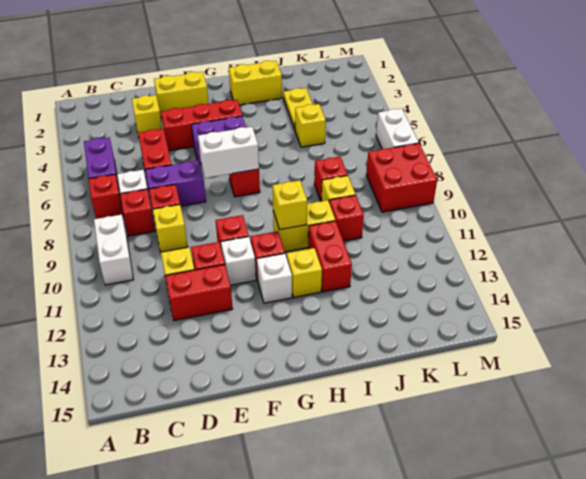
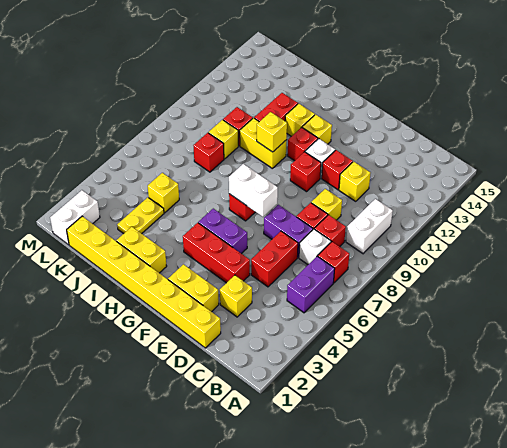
none -> yellow brick D1:K1 level 1
red brick D12:E12 level 1 -> none
white brick G12 level 1 -> yellow brick G12 level 1
red brick L8:M9 level 1 -> none
white brick M6:M7 level 1 -> white brick L1:L2 level 1

